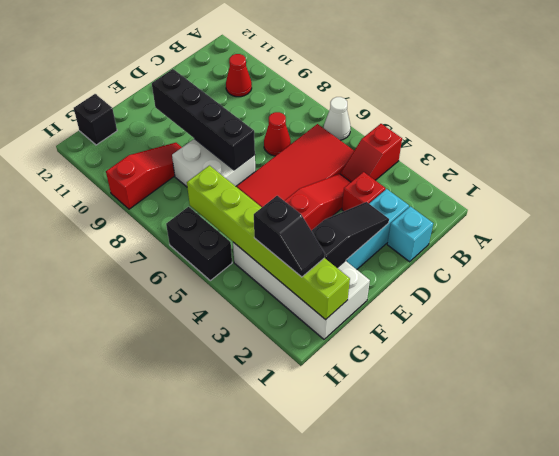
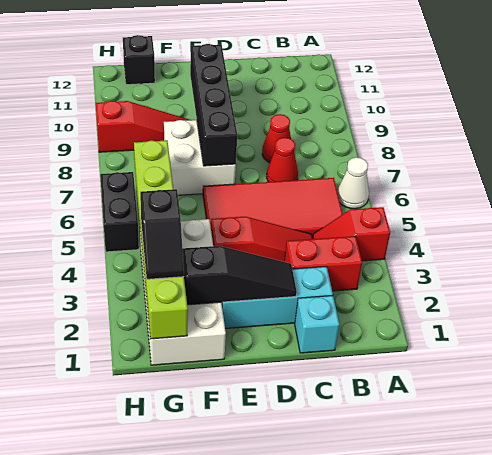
red cone B10 level 1 -> red cone C8 level 1
red brick C3 level 1 -> red brick B3:C3 level 1

